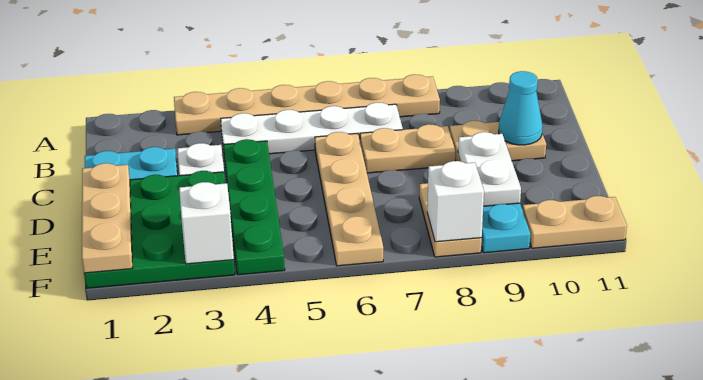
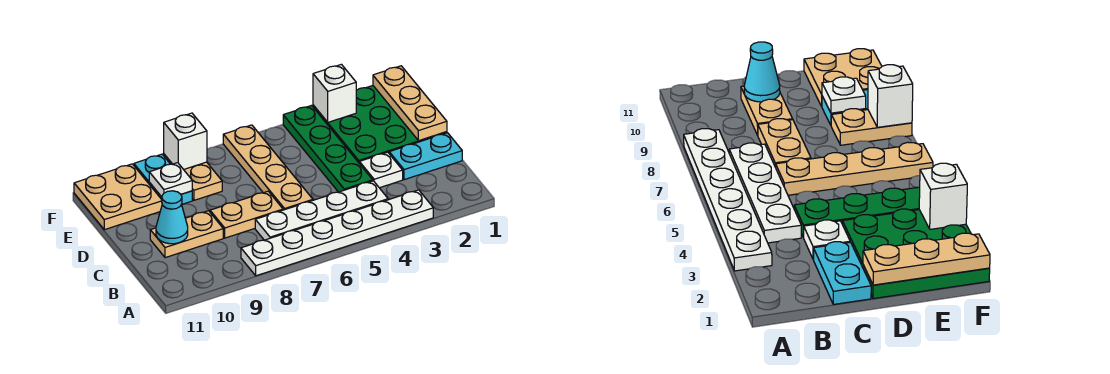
tan plate A3:A8 level 1 -> white plate A3:A8 level 1
white plate D9:E9 level 2 -> white plate E9 level 2
tan plate F10:F11 level 1 -> tan plate E10:F11 level 1

